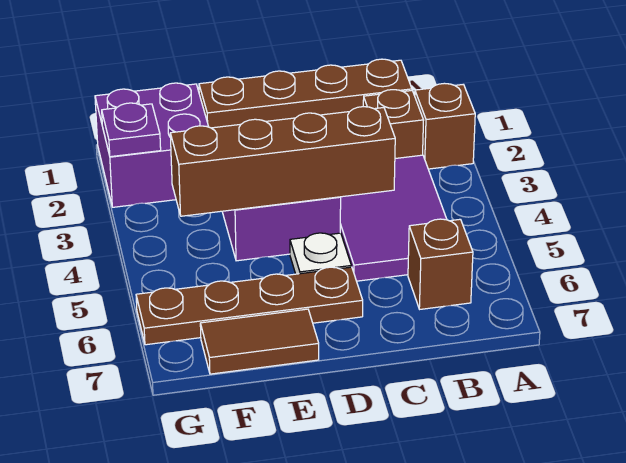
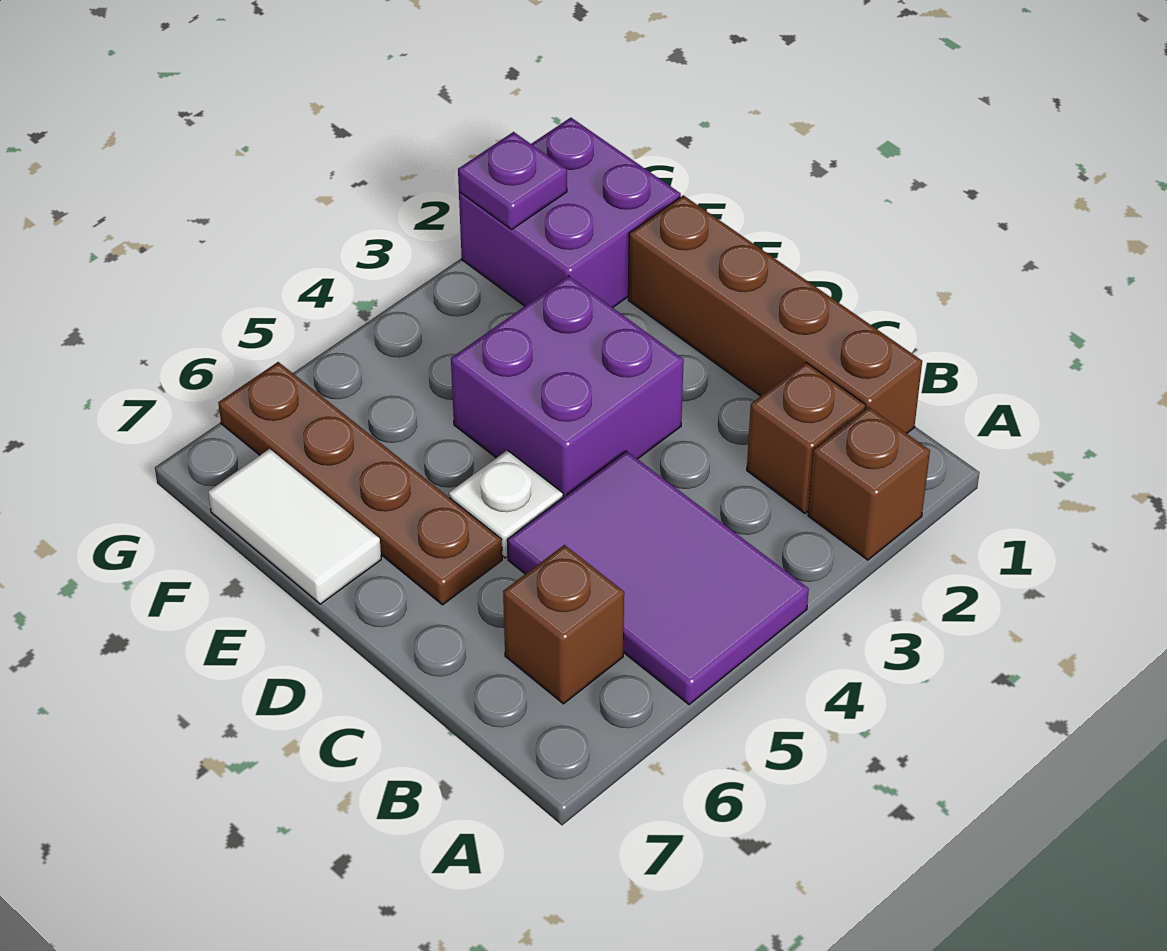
purple tile B3:C5 level 1 -> purple tile A4:C5 level 1
brown brick C4:F4 level 2 -> none
brown tile E7:F7 level 1 -> white tile E7:F7 level 1

